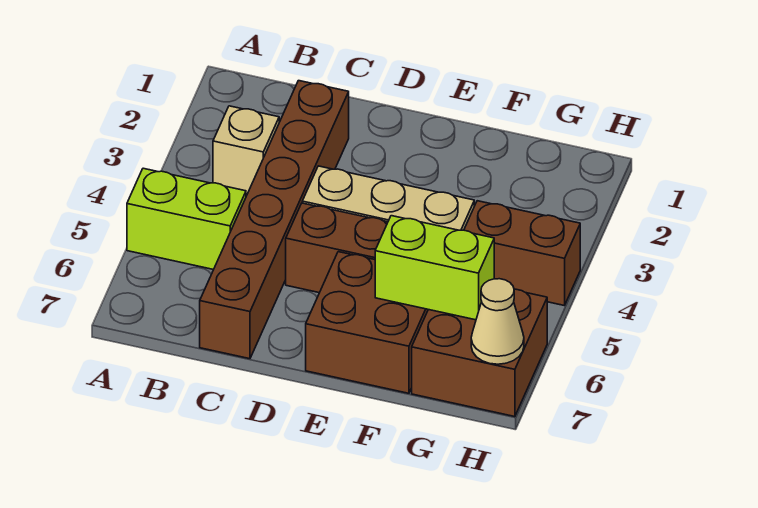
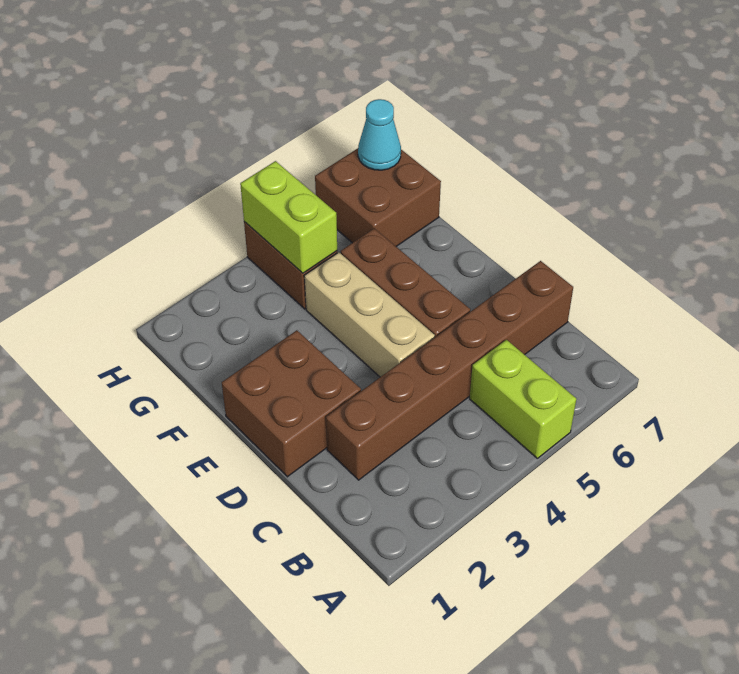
tan brick B3 level 1 -> none
brown brick E6:F7 level 1 -> brown brick D1:E2 level 1
lime brick F6:G6 level 2 -> lime brick G4:H4 level 2
tan cone H7 level 2 -> cyan cone H7 level 2

